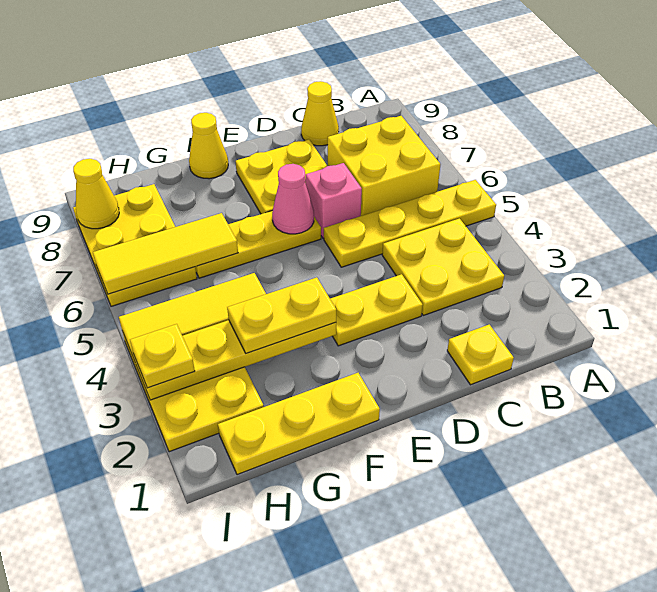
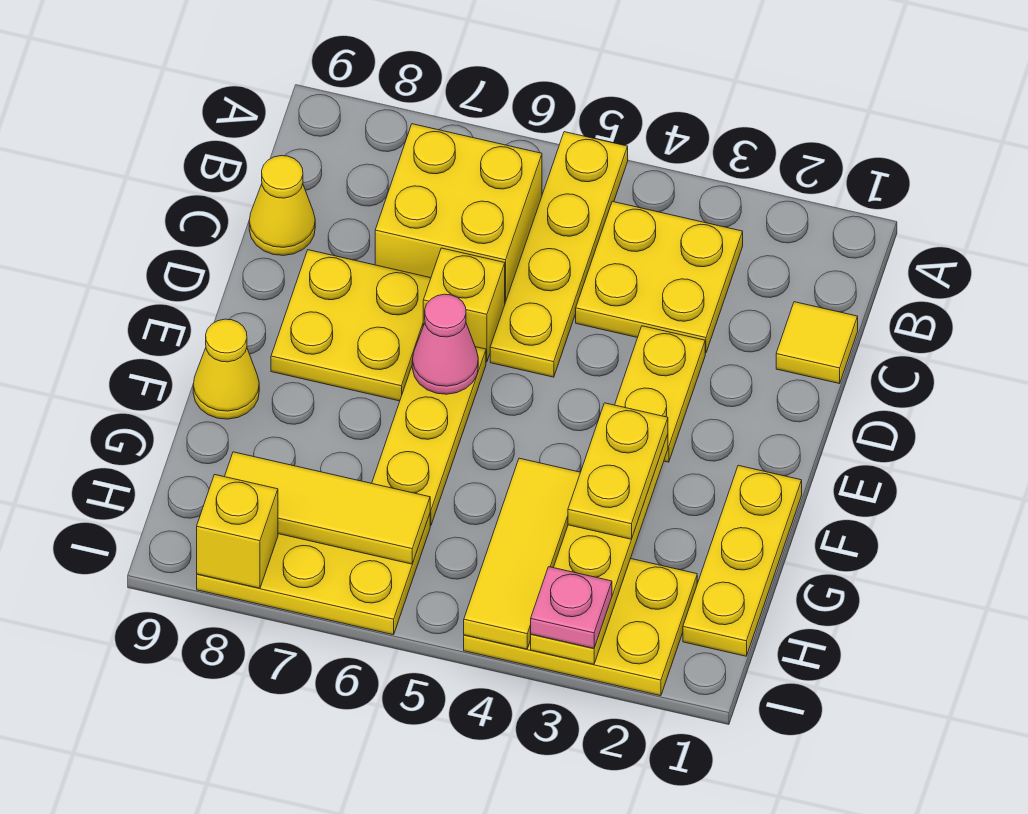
yellow plate C1 level 1 -> yellow tile C1 level 1
pink brick D6 level 1 -> yellow brick D6 level 1
yellow tile G6:I6 level 2 -> yellow tile H6:H8 level 2
yellow plate I3 level 3 -> pink plate I3 level 3
yellow cone I8 level 2 -> yellow brick I8 level 2

